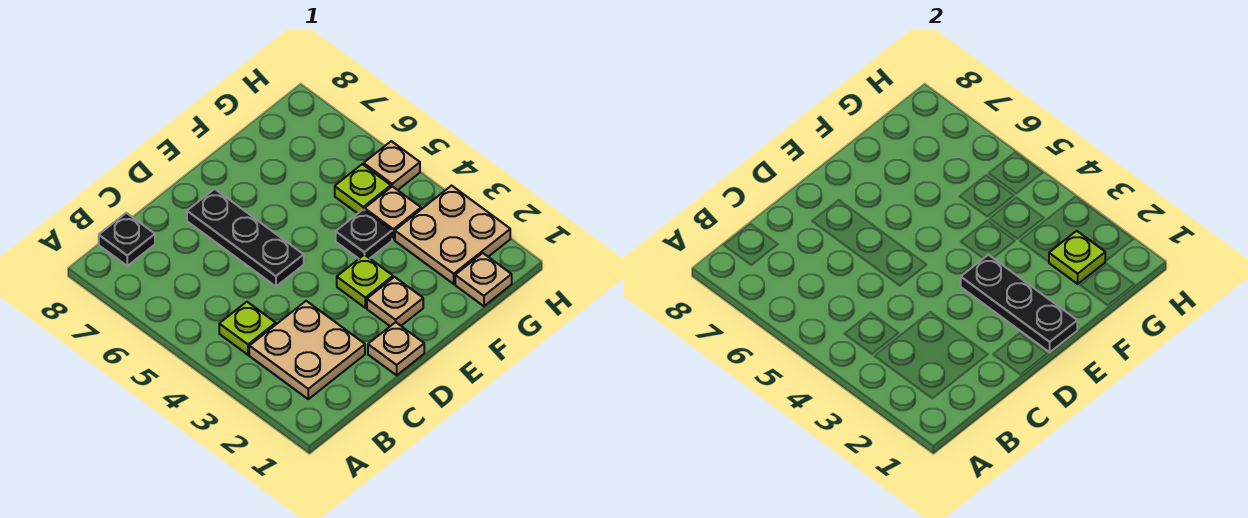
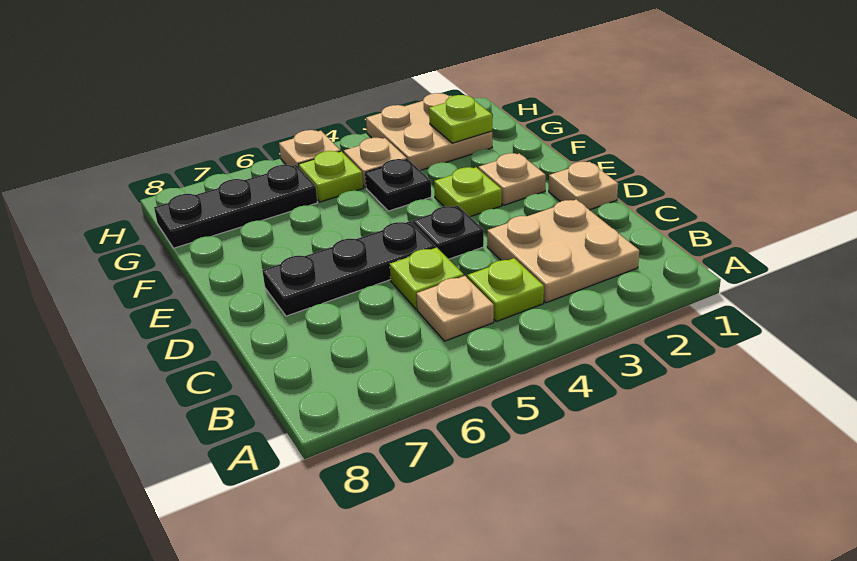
black plate B8 level 1 -> black plate D4 level 1
none -> lime plate C5 level 1
black plate E1:E3 level 2 -> black plate G6:G8 level 1
tan plate G1 level 1 -> tan plate B5 level 1

